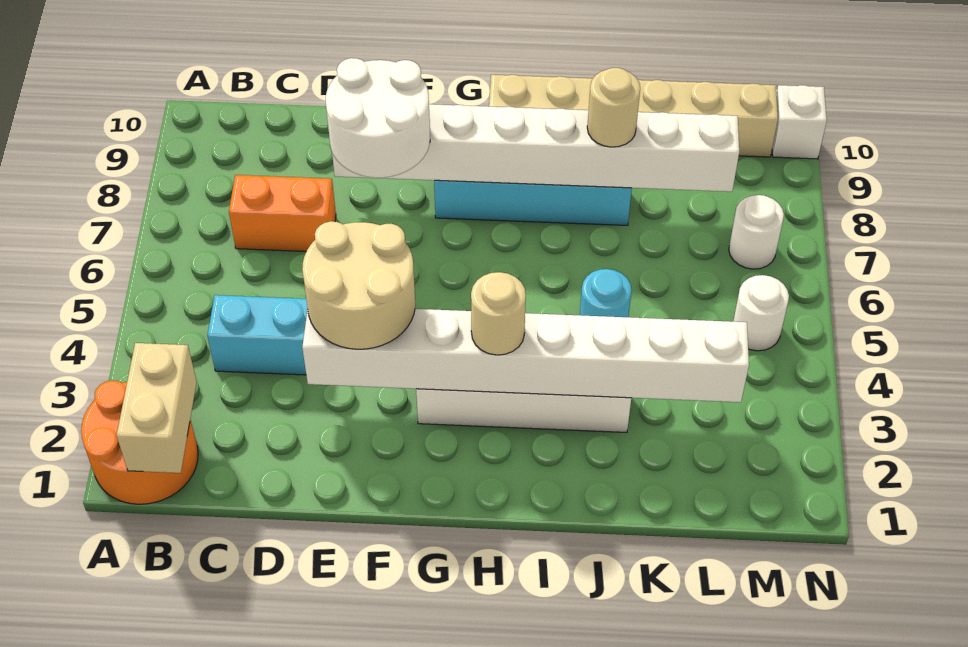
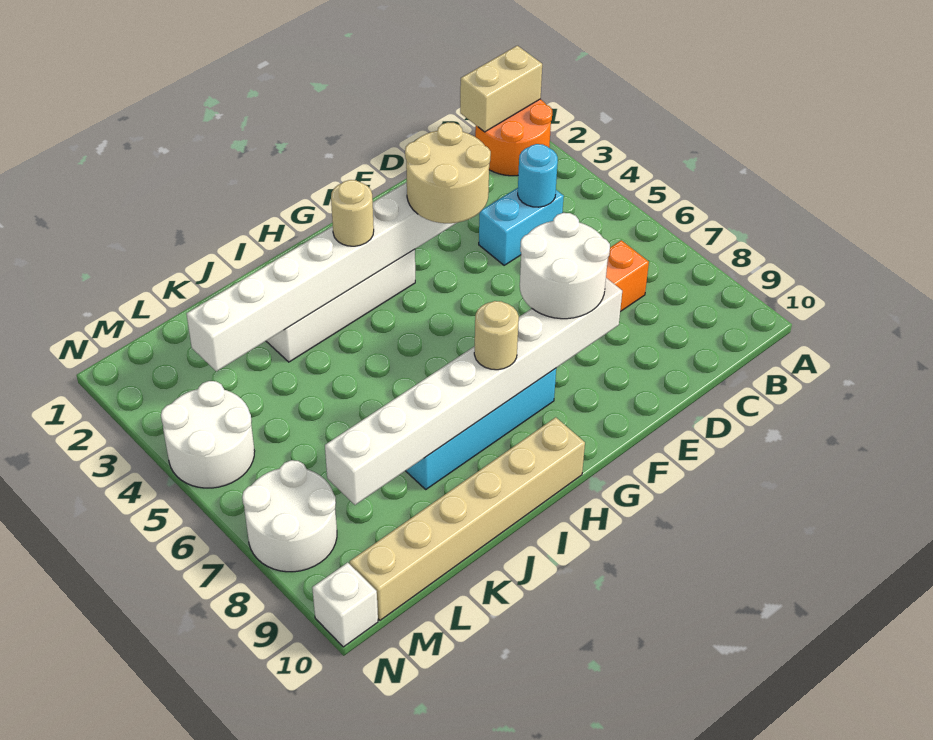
tan brick B1:B2 level 2 -> tan brick A1:B1 level 2
cyan round brick J5 level 1 -> cyan round brick C4 level 2
tan round brick J8 level 3 -> tan round brick H8 level 3
white round brick M5 level 1 -> white round brick M4:N5 level 1
white round brick M7 level 1 -> white round brick M7:N8 level 1

